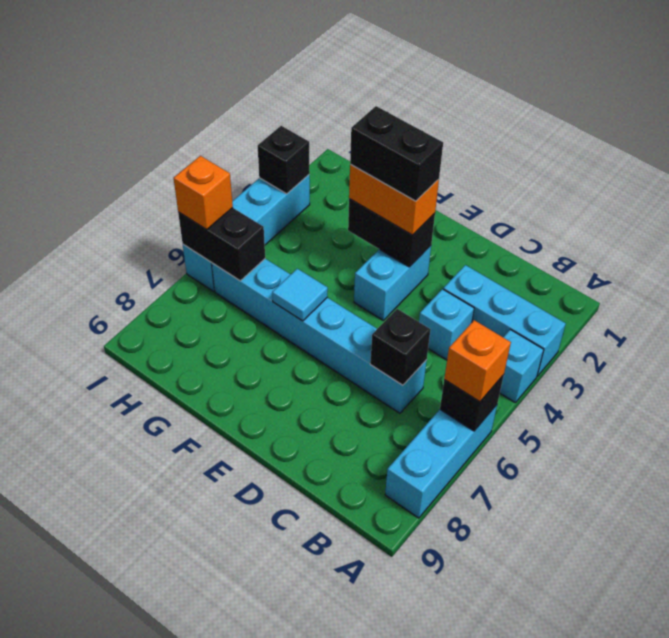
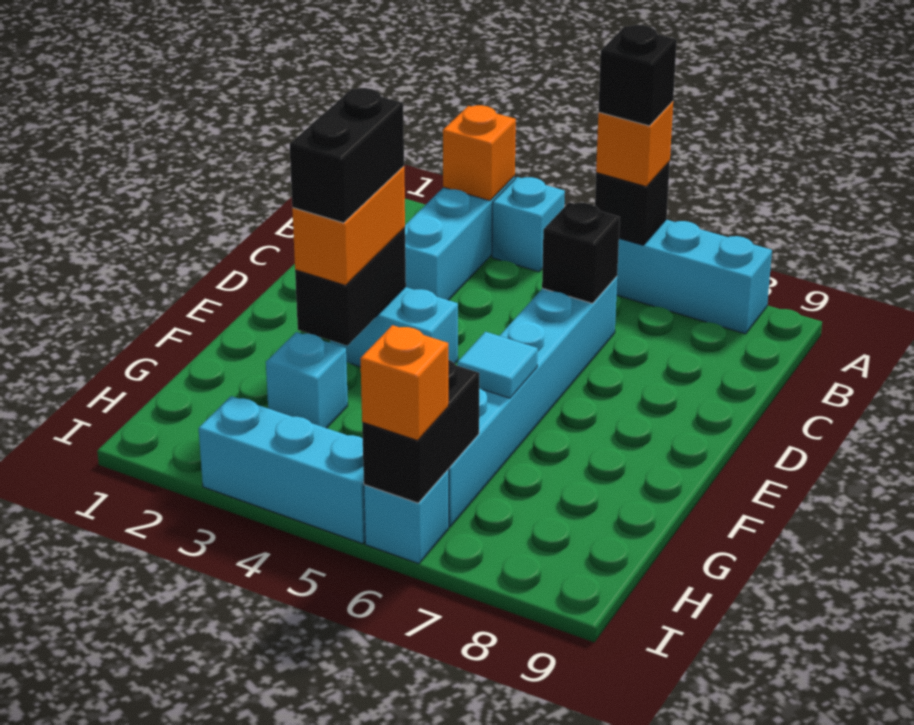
none -> orange brick A3 level 2
cyan brick C4 level 1 -> cyan brick G3 level 1
black brick I3 level 2 -> black brick A6 level 4

